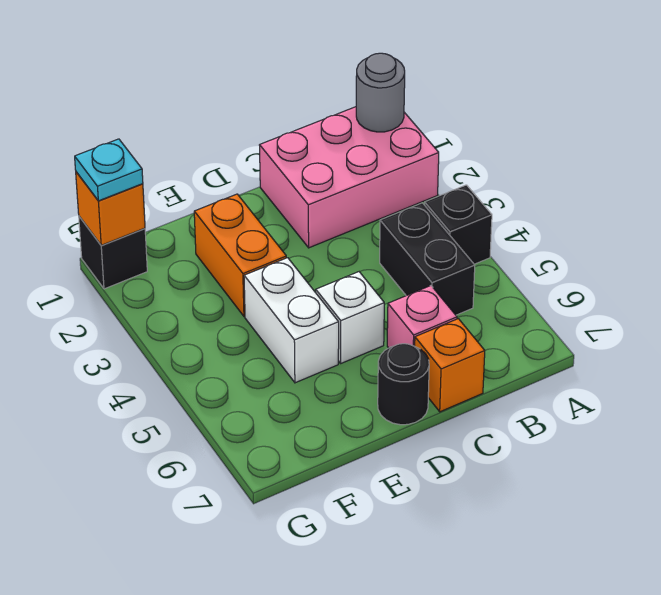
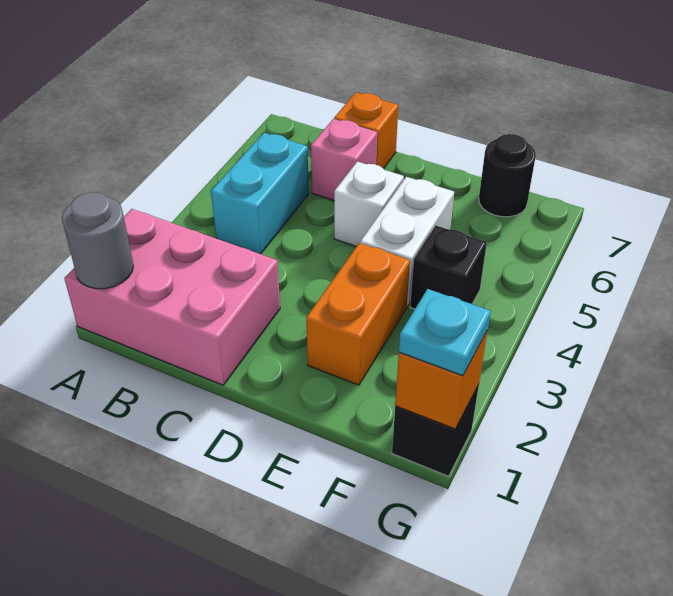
black brick A4 level 1 -> black brick F4 level 1
black brick B4:B5 level 1 -> cyan brick B4:B5 level 1
black round brick D7 level 1 -> black round brick F7 level 1

